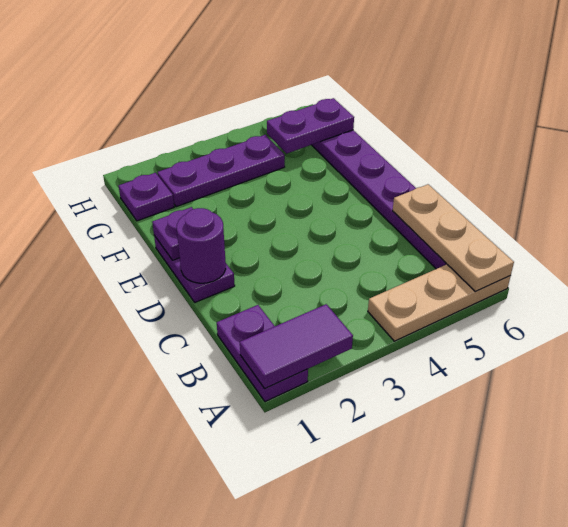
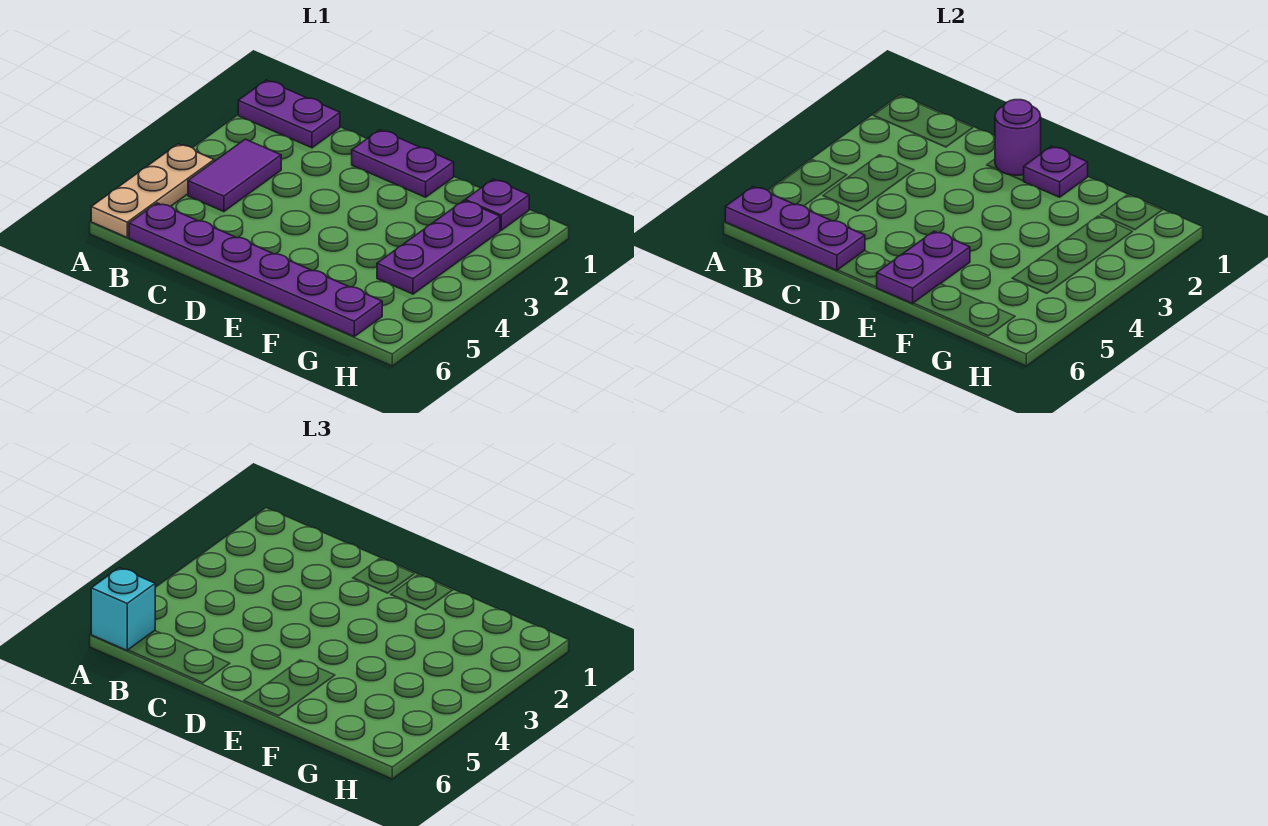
purple tile A1:A2 level 2 -> purple tile B3:B4 level 1
tan plate A6:C6 level 2 -> purple plate A6:C6 level 2
none -> cyan brick A6 level 3
purple plate G5:G6 level 2 -> purple plate E5:E6 level 2

